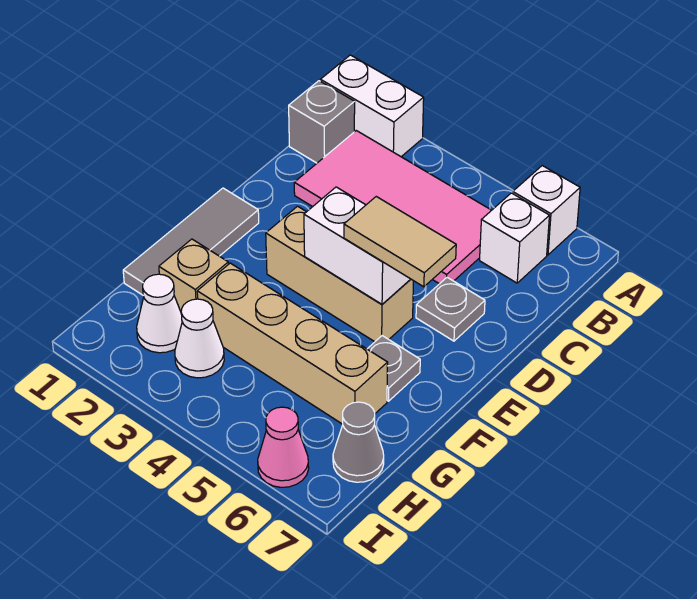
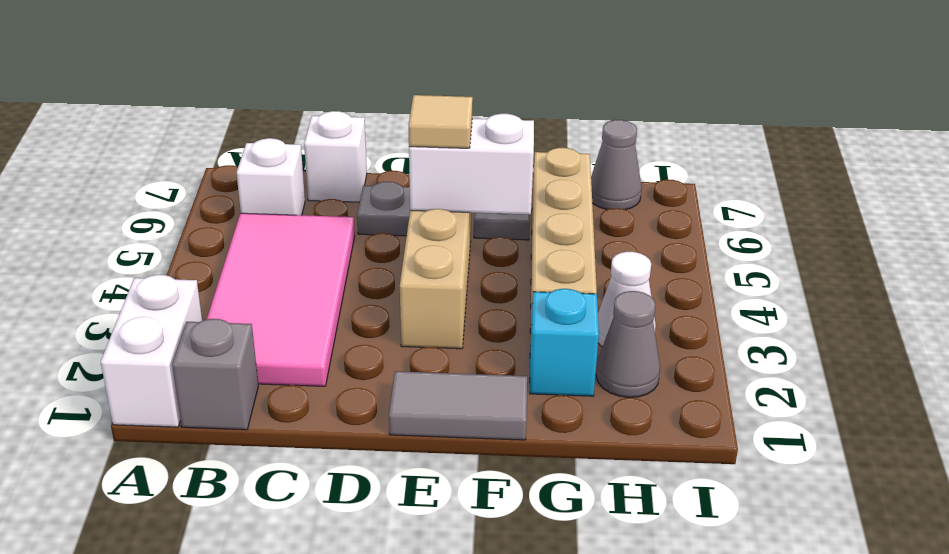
white brick A6 level 1 -> white brick C7 level 1
grey tile E1:G1 level 1 -> grey tile E1:F1 level 1
white brick E4:E5 level 2 -> white brick E5:F5 level 2
tan tile E5:E6 level 3 -> tan tile E5 level 3
tan brick G2 level 1 -> cyan brick G2 level 1
white cone H2 level 1 -> grey cone H2 level 1
pink cone I6 level 1 -> none

